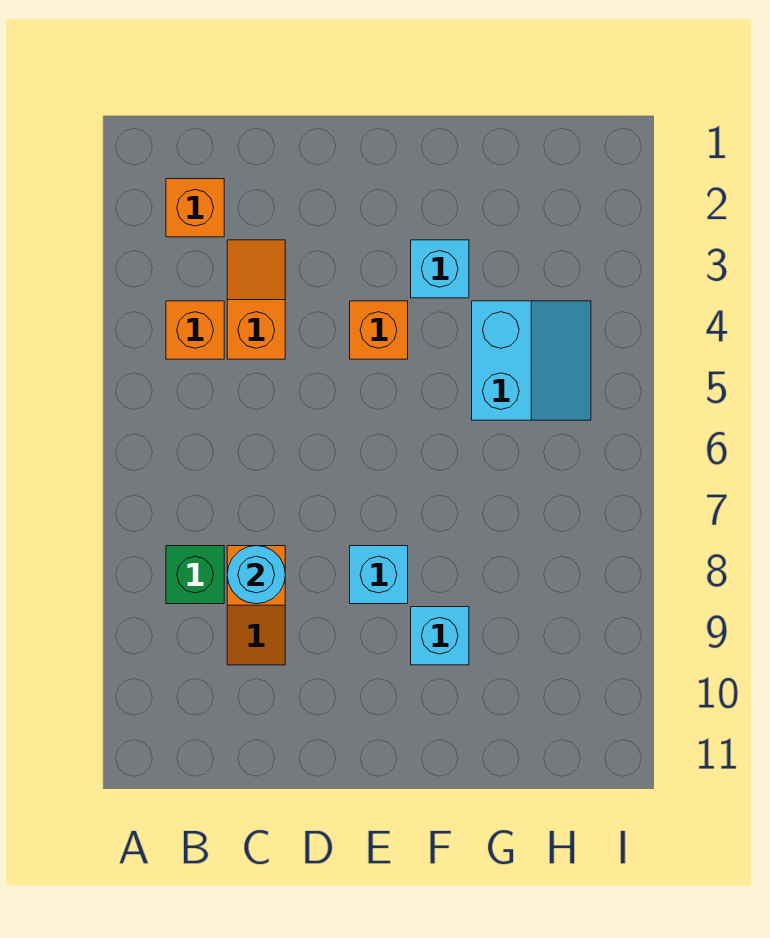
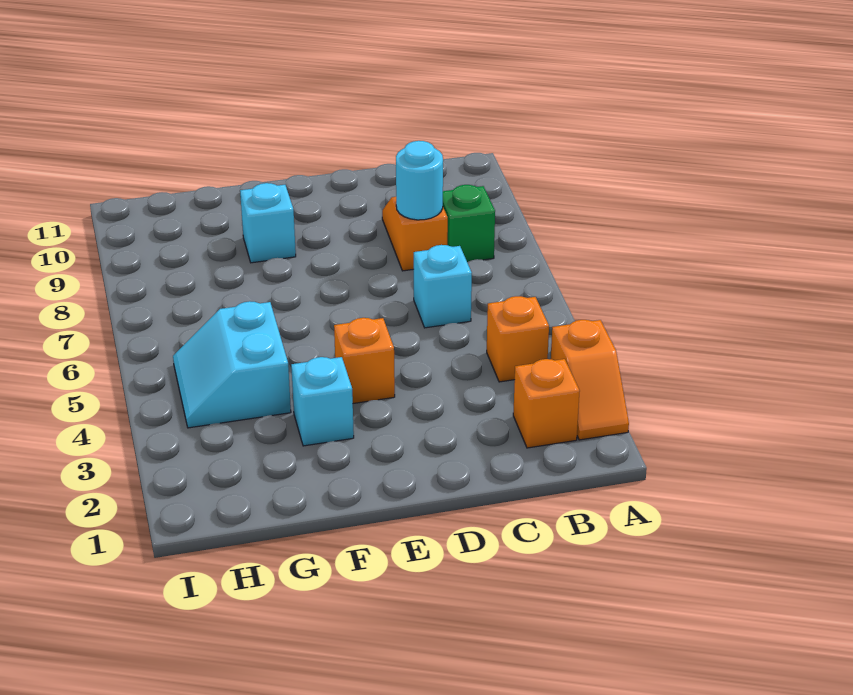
orange slope C3:C4 level 1 top 4 -> orange slope A2:A3 level 1 top 3
cyan brick E8 level 1 -> cyan brick C6 level 1

